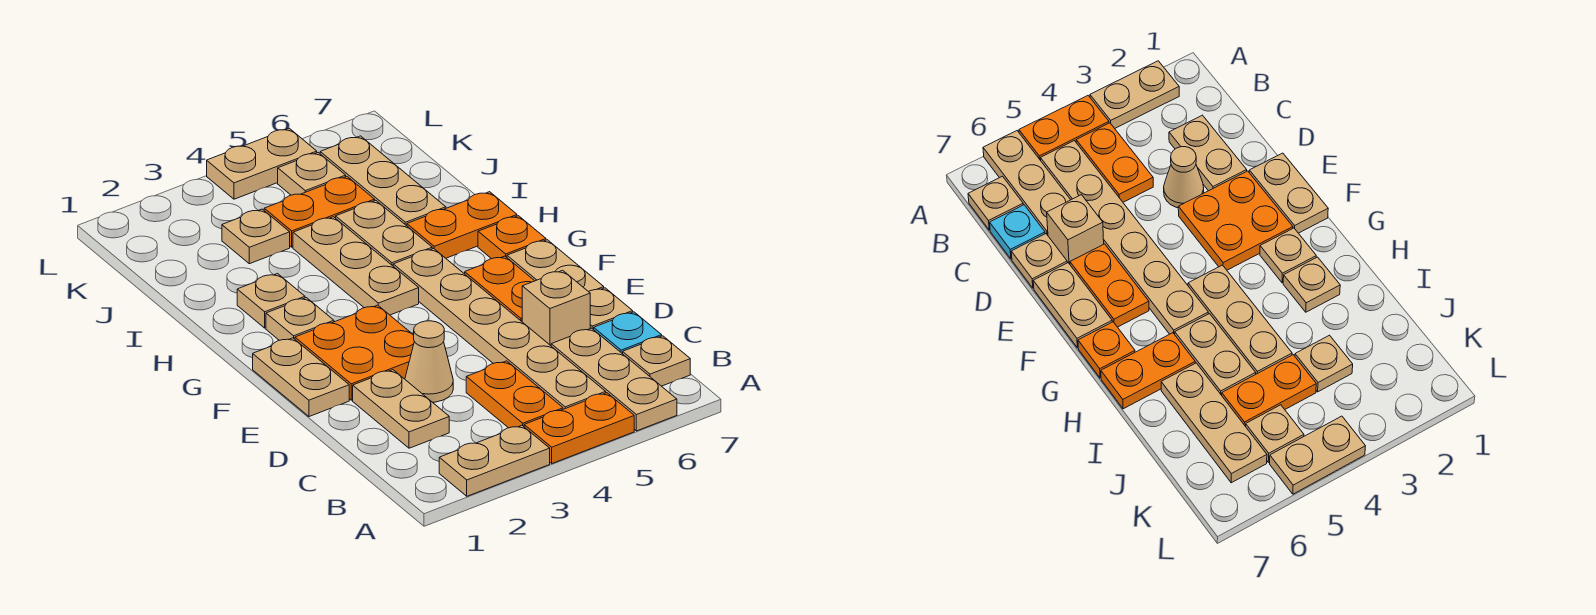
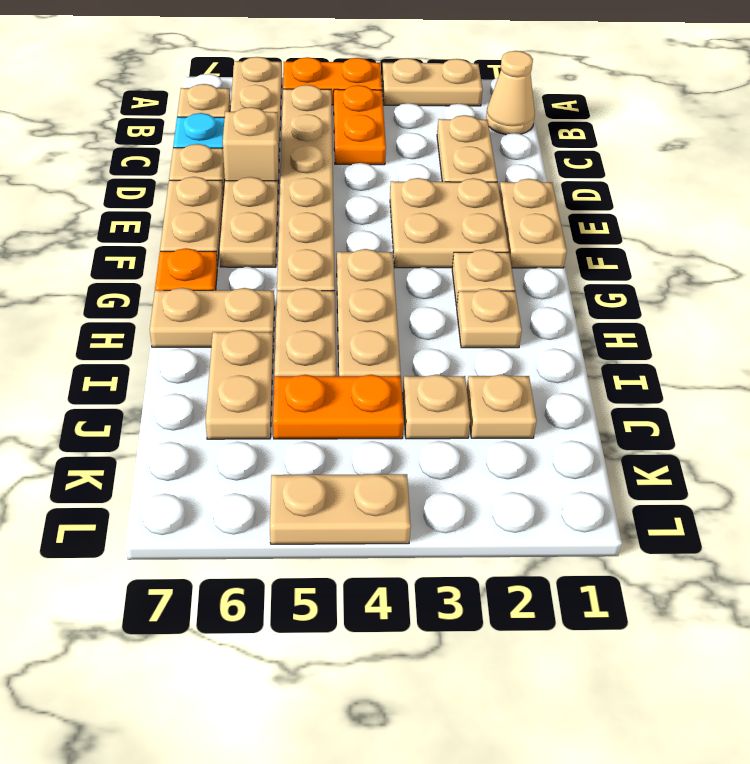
tan cone D3 level 1 -> tan cone B1 level 1
orange plate E2:F3 level 1 -> tan plate E2:F3 level 1
orange plate E6:F6 level 1 -> tan plate E6:F6 level 1
orange plate H6:H7 level 1 -> tan plate H6:H7 level 1
tan plate I6:K6 level 1 -> tan plate I6:J6 level 1
tan plate K5 level 1 -> tan plate J2 level 1

